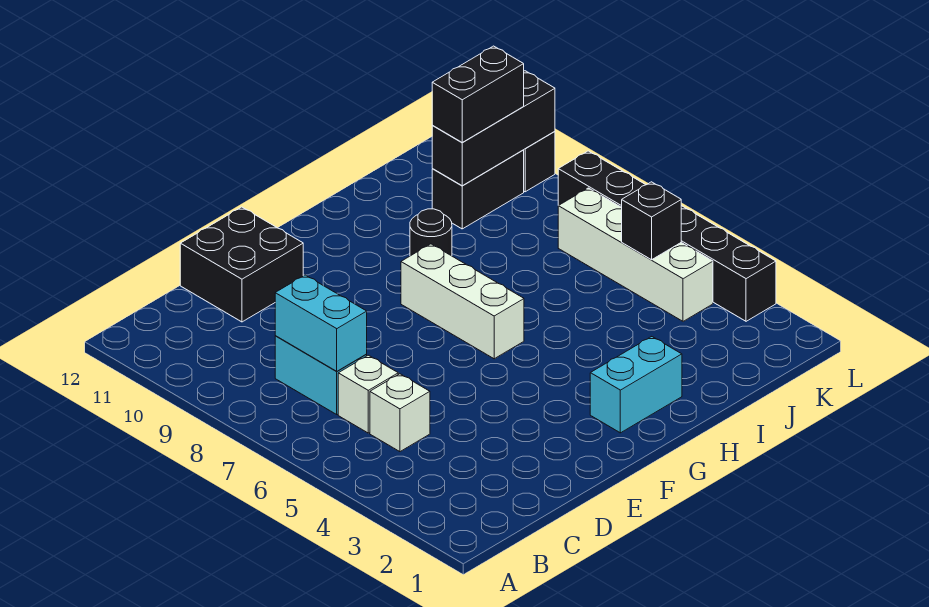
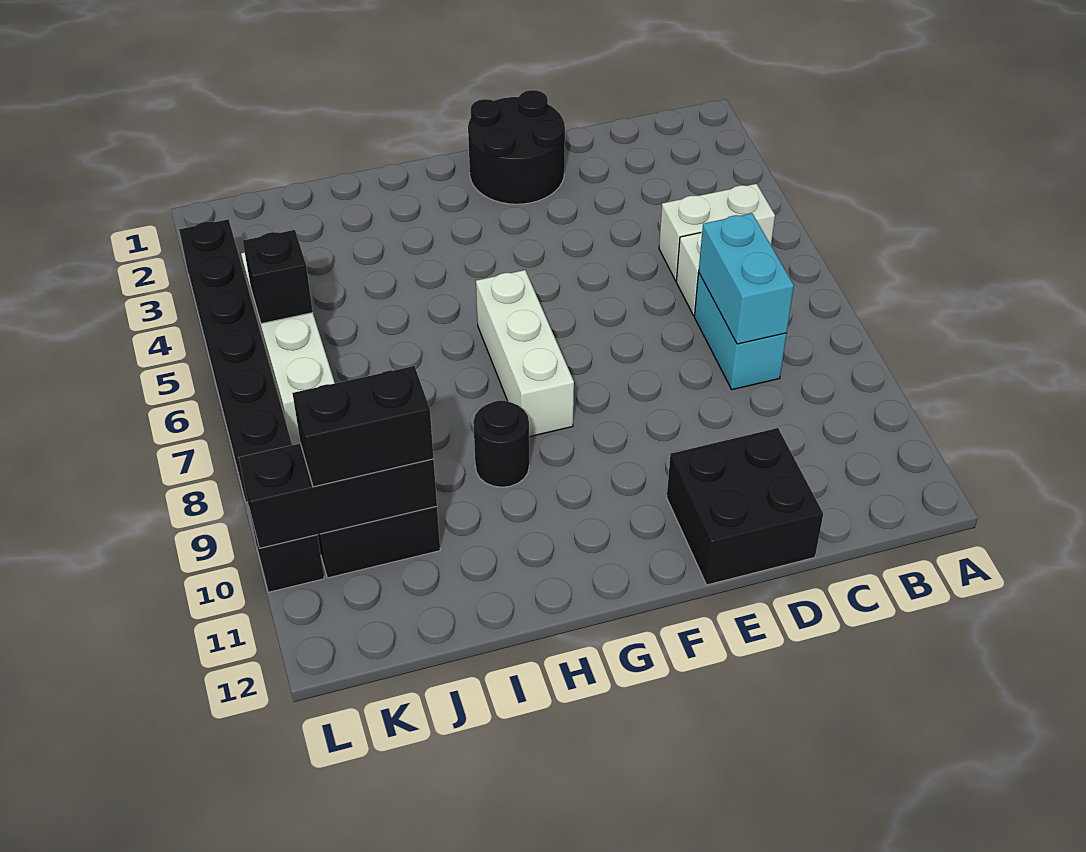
white brick C5 level 1 -> white brick B5:C5 level 1
none -> black round brick E1:F2 level 1
cyan brick G2:H2 level 1 -> none

